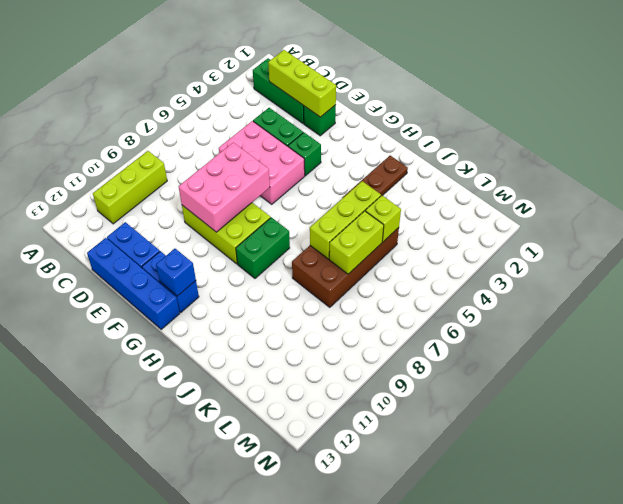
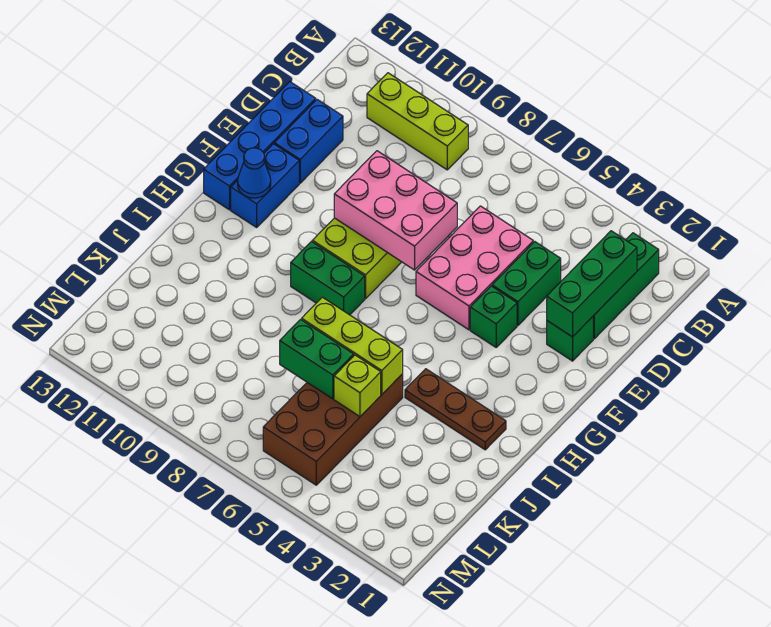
lime brick C2:E2 level 2 -> green brick C2:E2 level 2
blue brick G12 level 2 -> blue cone G12 level 2
brown brick J5:K8 level 1 -> brown brick J5:M6 level 1
lime brick K6:K7 level 2 -> green brick K6:K7 level 2

